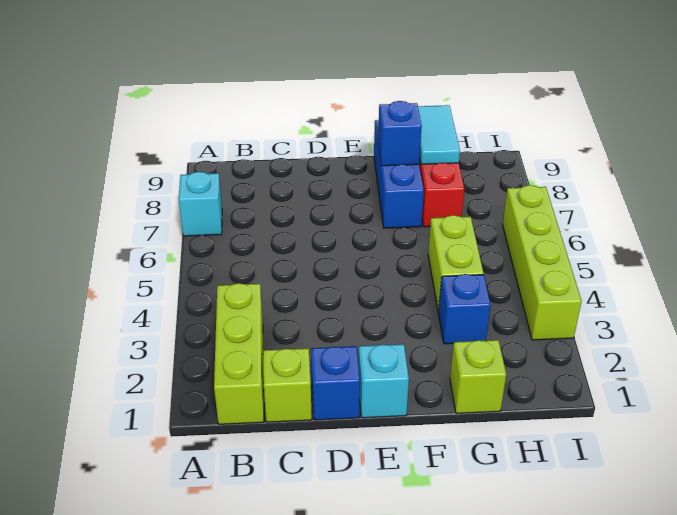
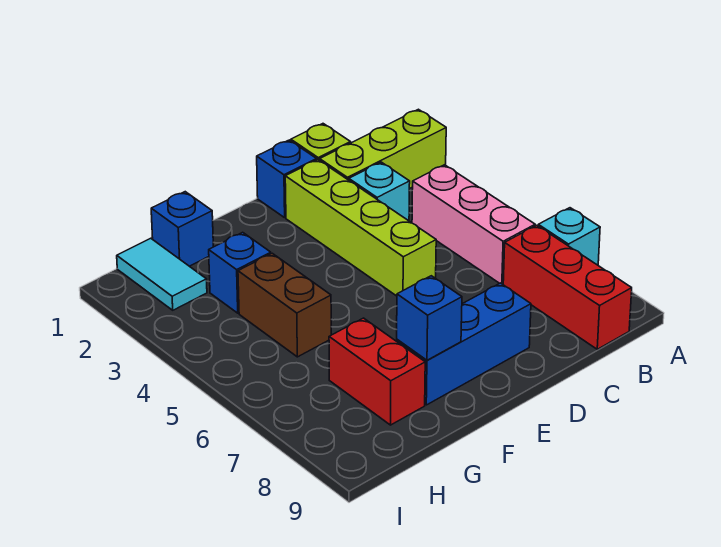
lime brick B1:B3 level 1 -> lime brick A2:C2 level 1
none -> pink brick B4:B6 level 1
none -> red brick B7:B9 level 1
cyan brick E1 level 1 -> cyan brick C3 level 1
blue brick F7:F9 level 1 -> blue brick D8:F8 level 1
lime brick G1 level 1 -> blue brick G1 level 1
lime brick G4:G5 level 1 -> brown brick G4:G5 level 1
cyan tile G8:G9 level 2 -> cyan tile H1:H2 level 1
lime brick I3:I6 level 1 -> lime brick D2:D5 level 1

